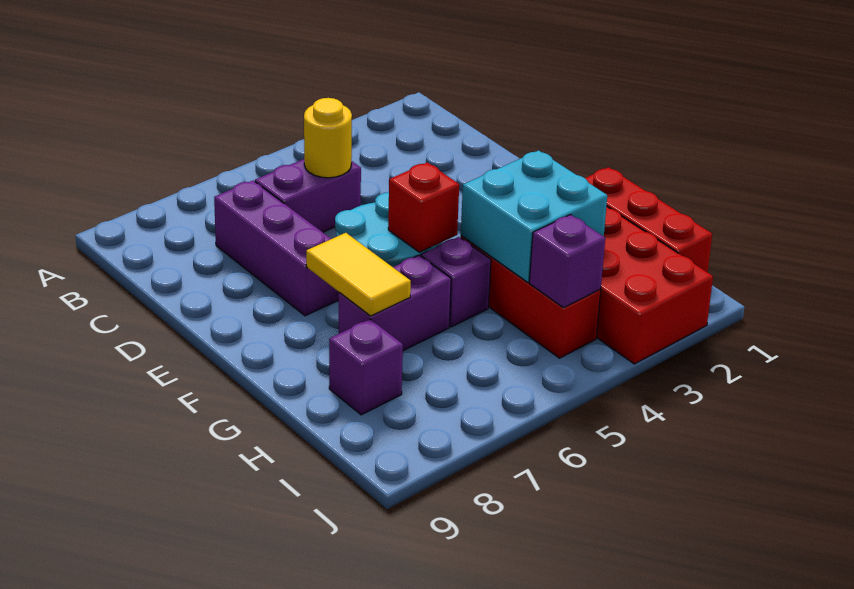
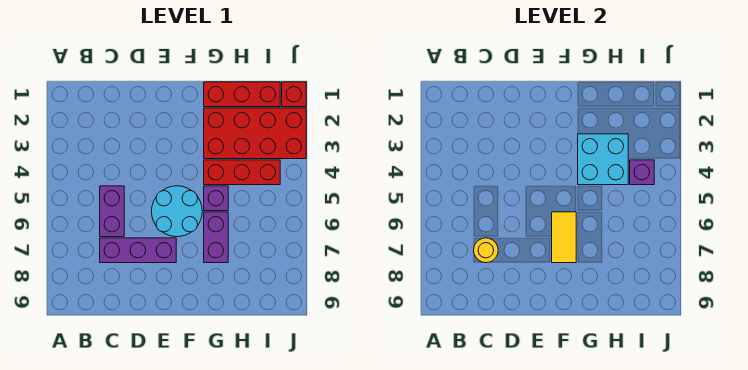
yellow round brick C5 level 2 -> yellow round brick C7 level 2
red brick F5 level 2 -> red brick J1 level 1
yellow tile F7:G7 level 2 -> yellow tile F6:F7 level 2
purple brick H8 level 1 -> none

